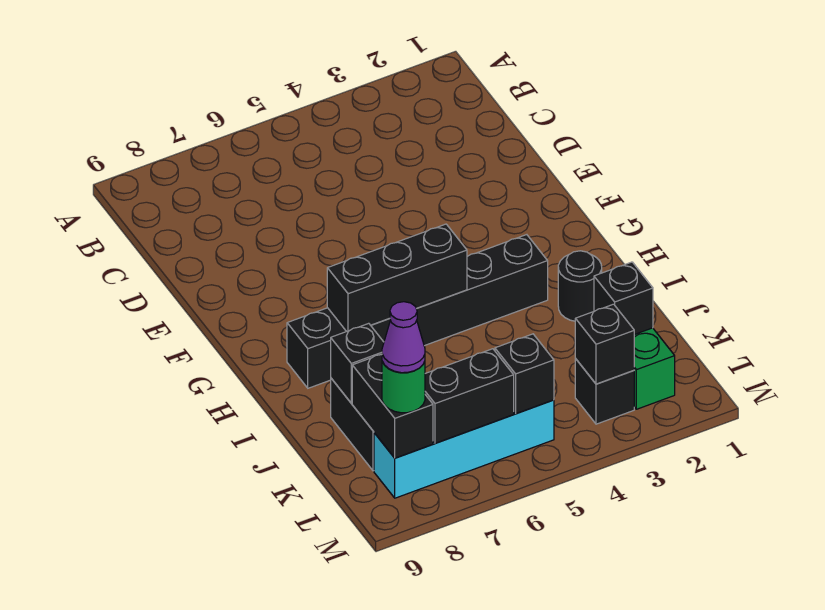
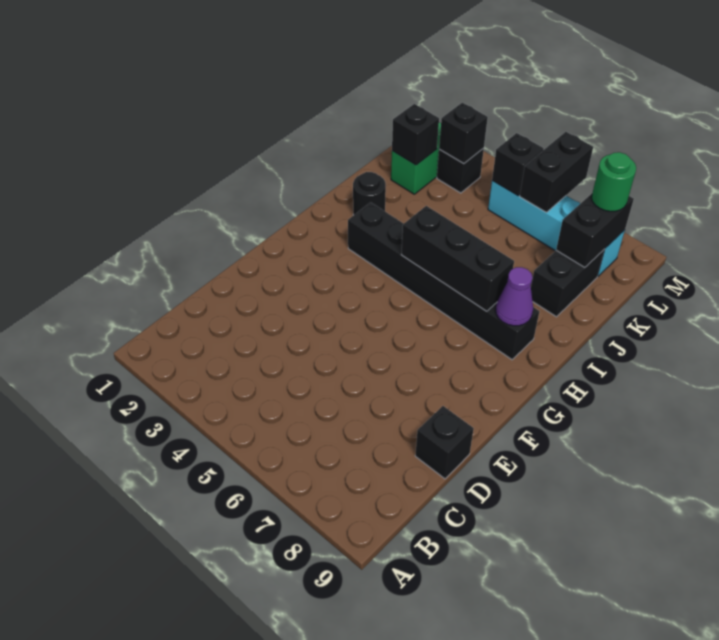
black brick J8 level 2 -> black brick D9 level 1
black brick L6:L7 level 2 -> black brick L6:M6 level 2
purple cone L8 level 4 -> purple cone H8 level 2

